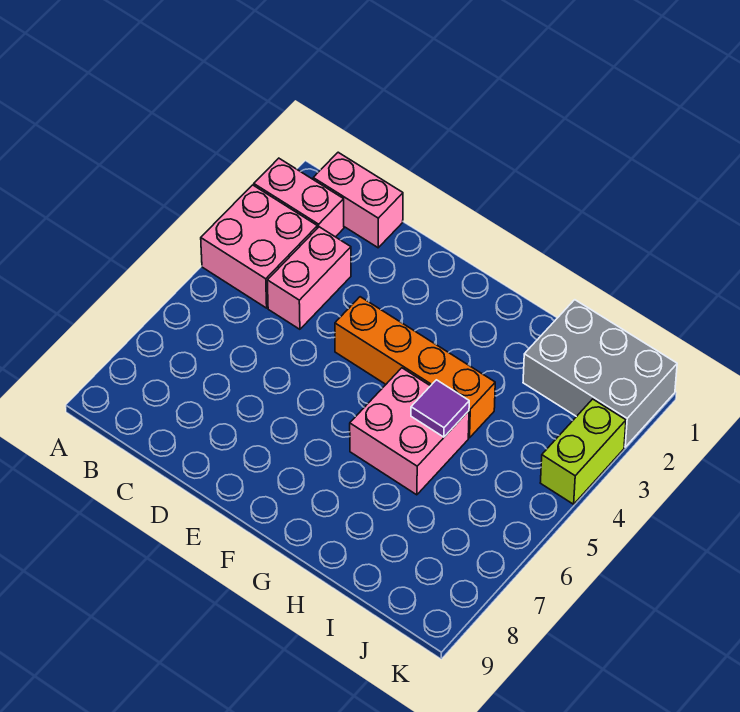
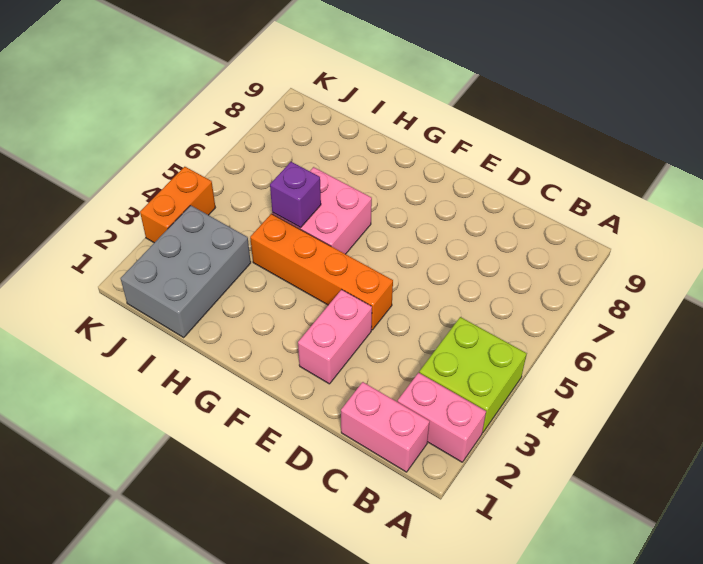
pink brick A3:B4 level 1 -> lime brick A3:B4 level 1
pink brick C3:C4 level 1 -> pink brick E2:E3 level 1
purple tile H5 level 2 -> purple brick H5 level 2
grey brick I1:K2 level 1 -> grey brick I1:J3 level 1
lime brick K3:K4 level 1 -> orange brick K3:K4 level 1

